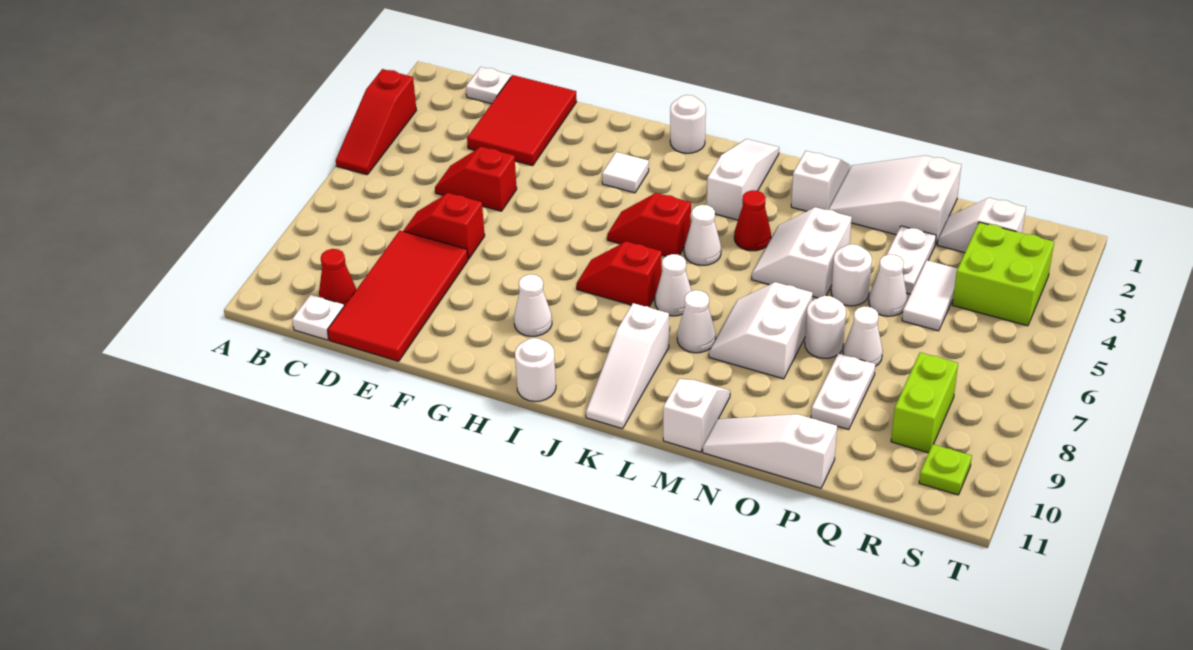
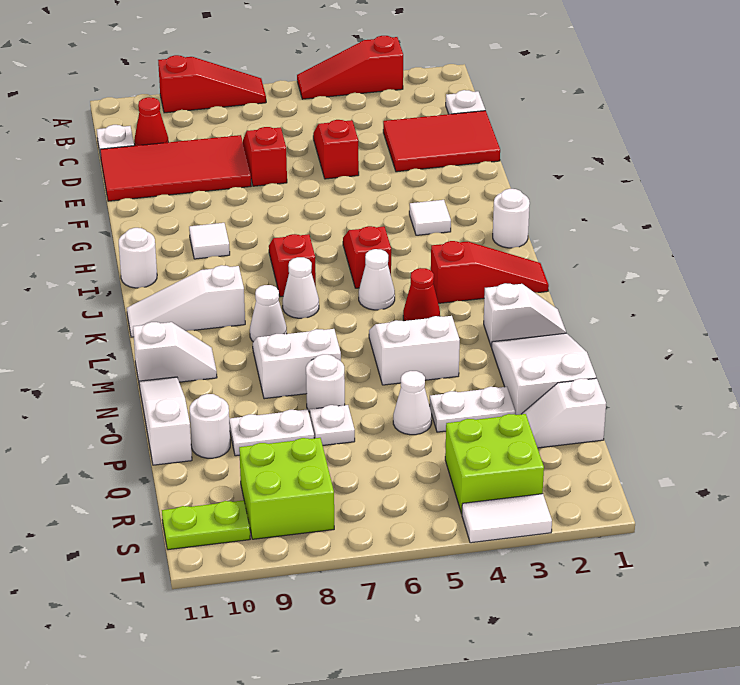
none -> red slope A7:A9 level 1 top 9
white cone H9 level 1 -> white tile H9 level 1
white slope K1:K3 level 1 top 3 -> red slope K1:K3 level 1 top 3
white round brick O5 level 1 -> white round brick P10 level 1
white cone P7 level 1 -> white plate P7 level 1
white slope Q2:R2 level 1 top R -> white slope Q1:Q2 level 1 top 1
white tile Q4:Q5 level 1 -> white tile T3:T4 level 1
lime brick R8:R9 level 1 -> lime brick R8:S9 level 1
lime plate S10 level 1 -> lime plate S10:S11 level 1

